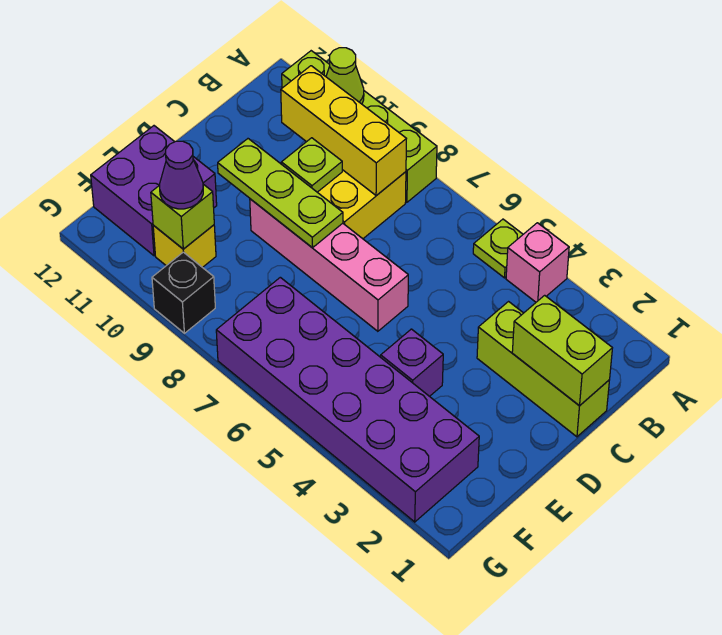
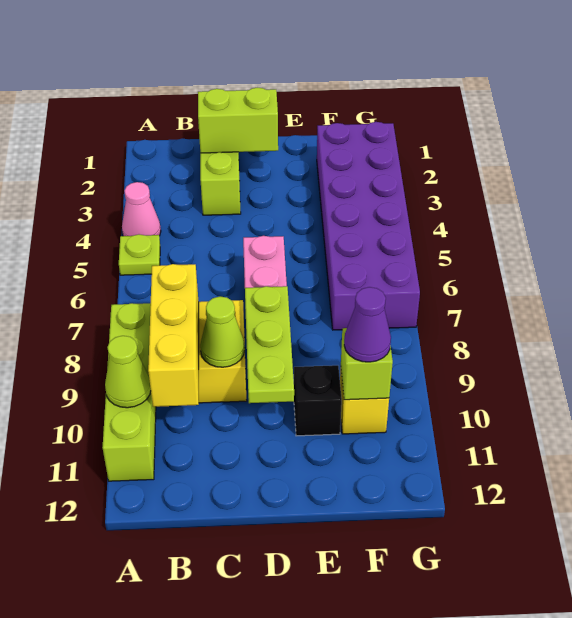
pink brick A4 level 1 -> pink cone A4 level 1
lime brick C1:C2 level 2 -> lime brick C2:D2 level 2
lime plate C9 level 2 -> lime cone C9 level 2
purple brick E4 level 1 -> none
purple brick E11:F12 level 1 -> none
black brick G9 level 1 -> black brick E10 level 1

